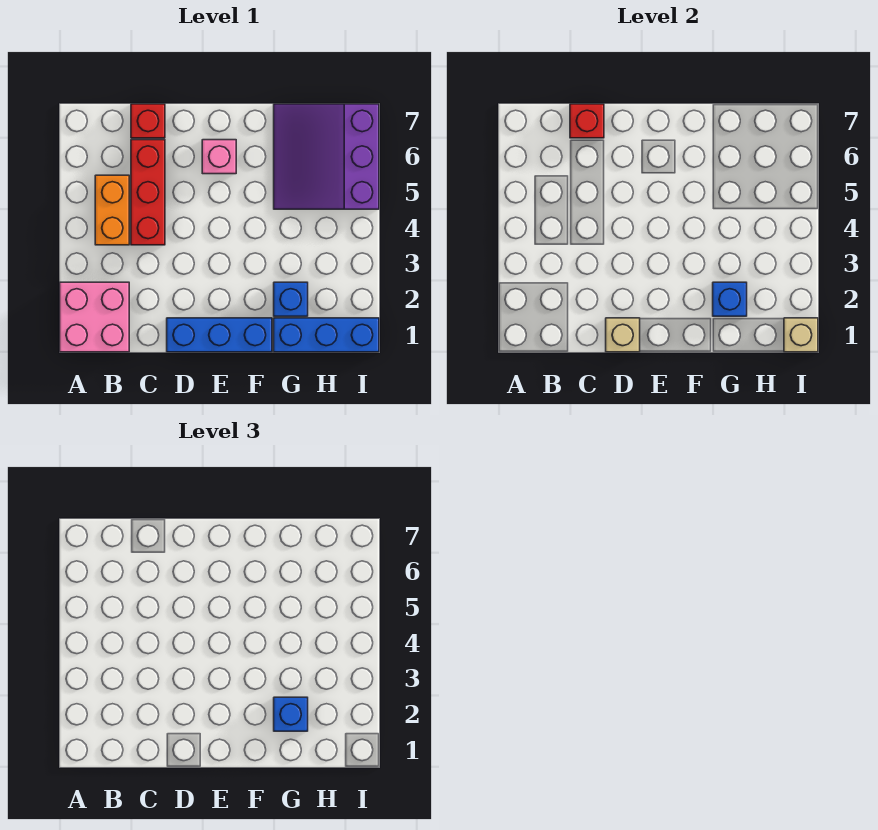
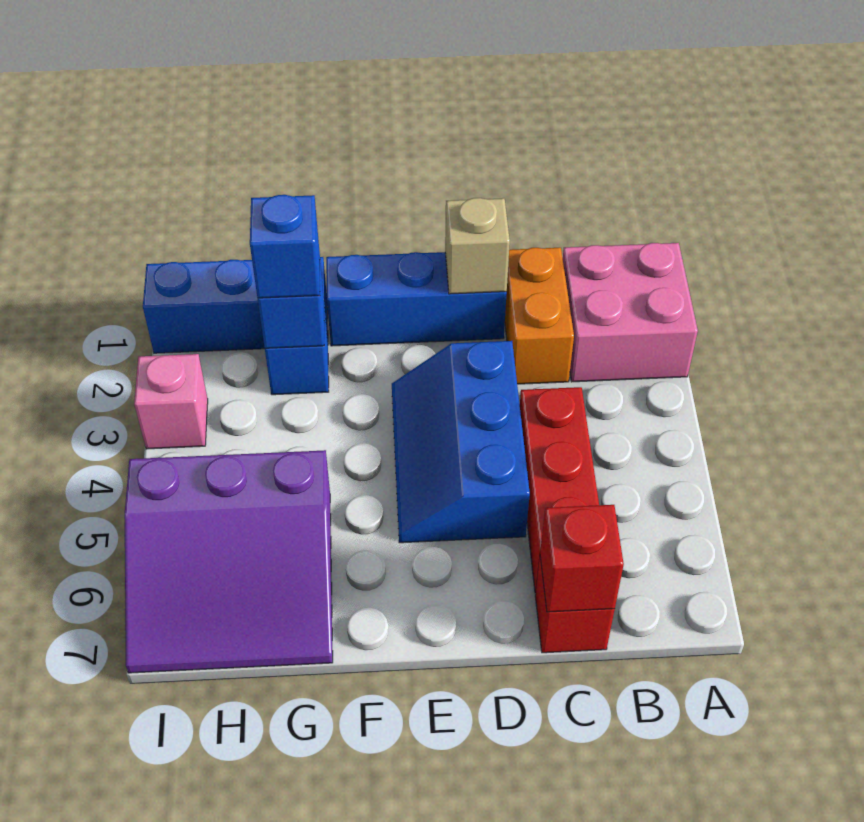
orange brick B4:B5 level 1 -> orange brick C1:C2 level 1
none -> blue slope D3:E5 level 1 top D
pink brick E6 level 1 -> pink brick I3 level 1
purple slope G5:I7 level 1 top I -> purple slope G5:I7 level 1 top 5
tan brick I1 level 2 -> none

